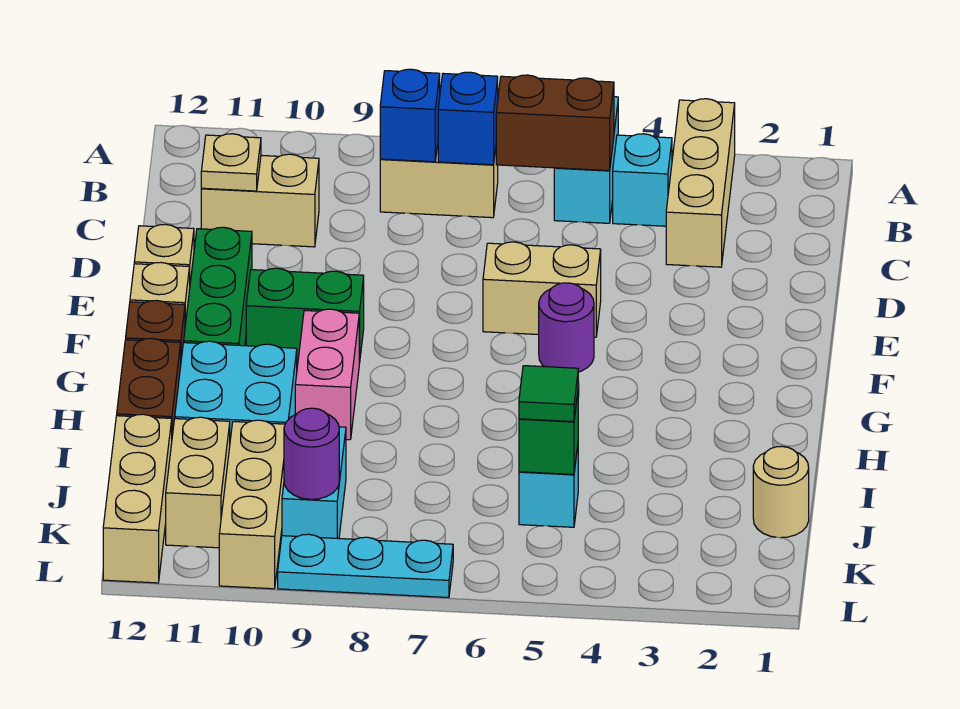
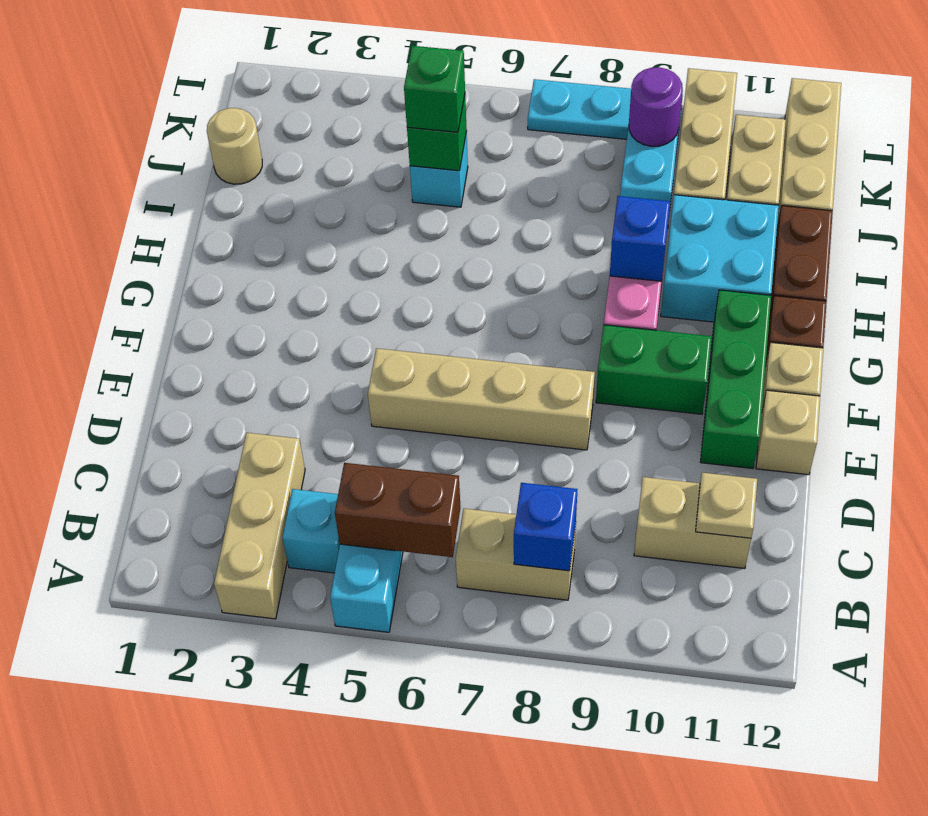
blue brick B7 level 2 -> blue brick H9 level 2
tan brick E5:E6 level 1 -> tan brick E5:E8 level 1
purple round brick F5 level 1 -> none
green tile J5 level 3 -> green brick J5 level 3

